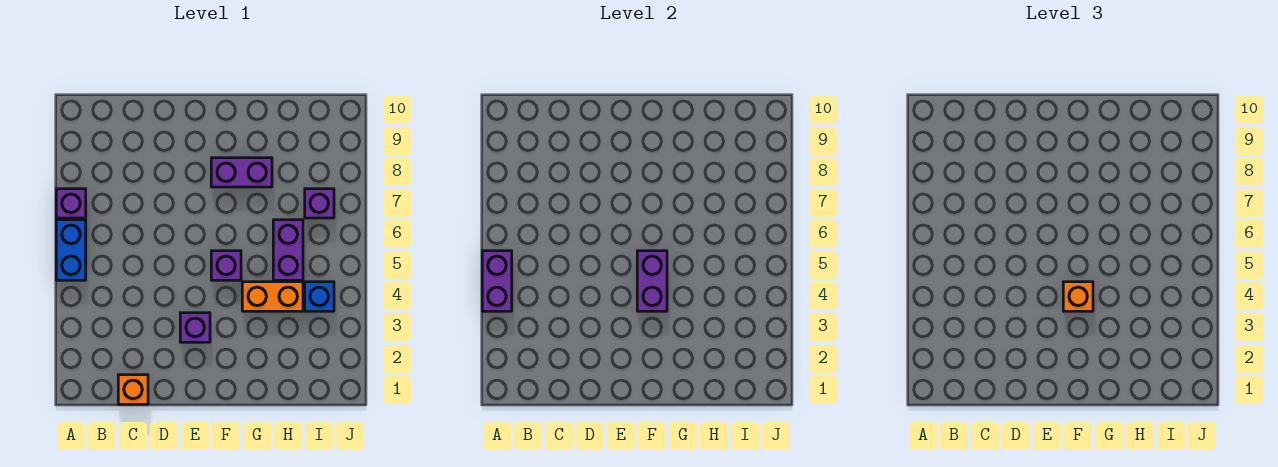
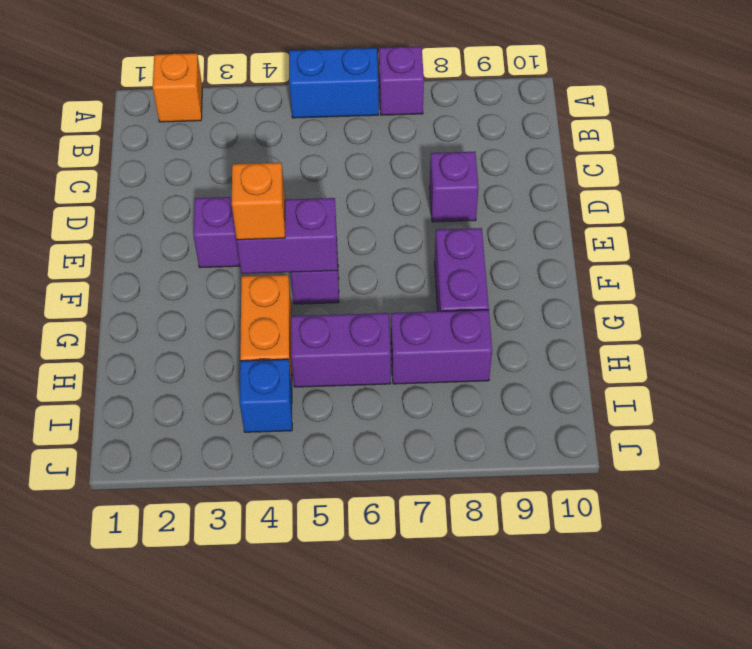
purple brick A4:A5 level 2 -> purple brick H7:H8 level 1
orange brick C1 level 1 -> orange brick A2 level 1
purple brick I7 level 1 -> purple brick D8 level 1

